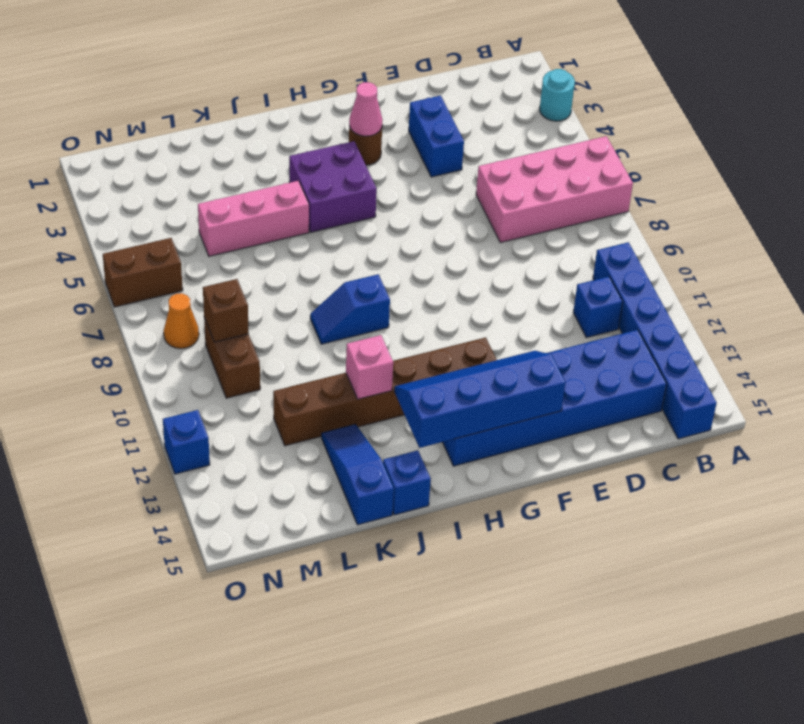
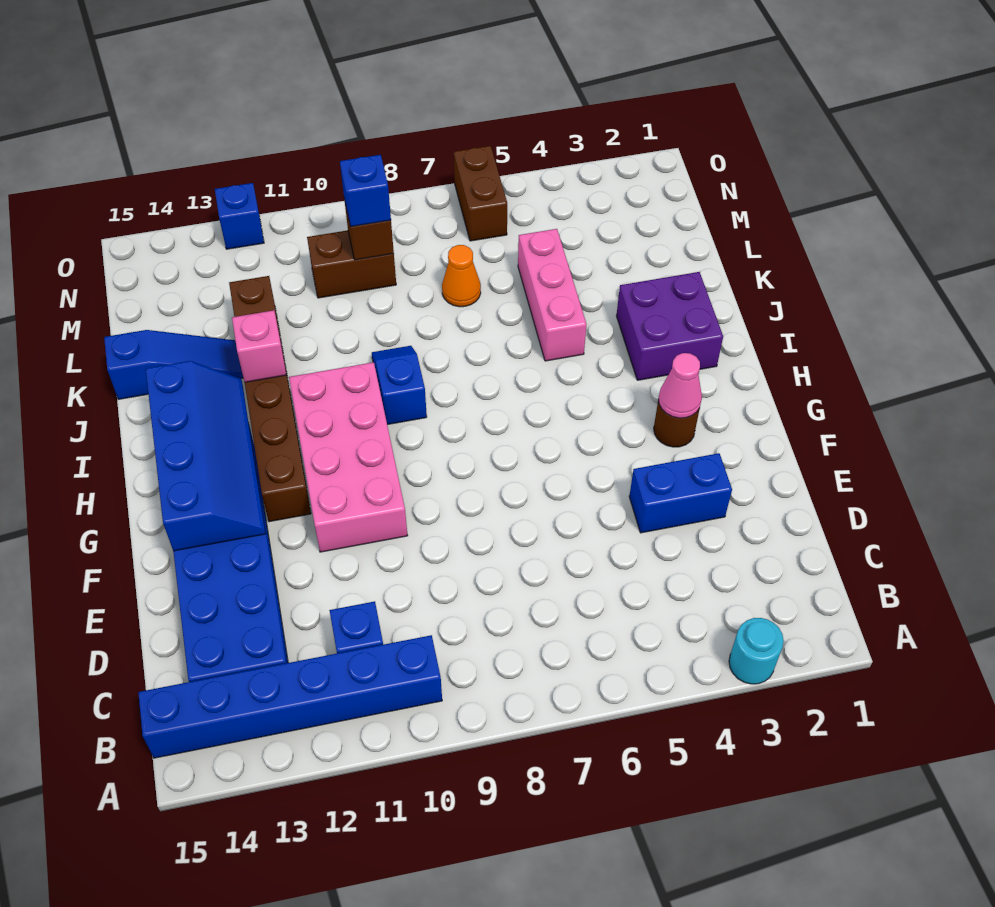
pink brick A6:D7 level 1 -> pink brick F10:I11 level 1
purple brick H4:I5 level 1 -> purple brick I2:J3 level 1
blue brick J15 level 1 -> blue brick M9 level 3
orange cone N8 level 1 -> orange cone L7 level 1

